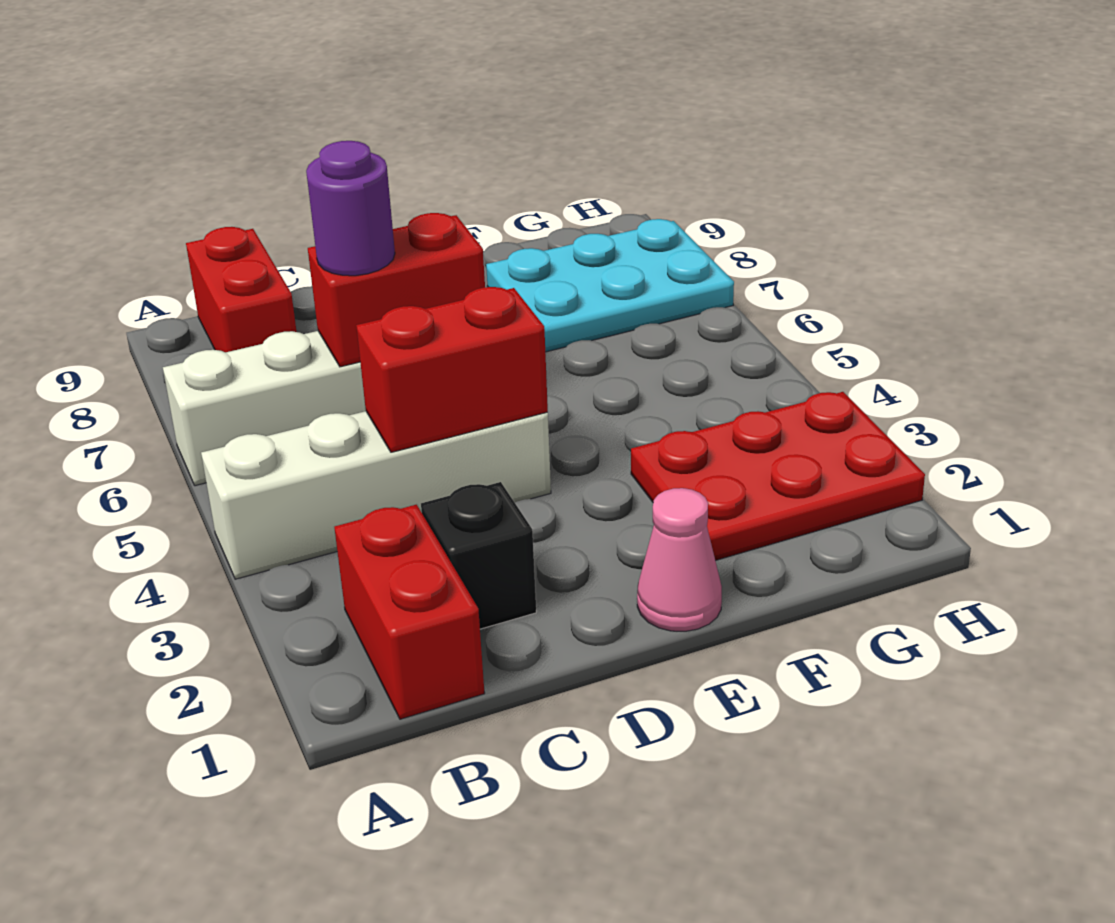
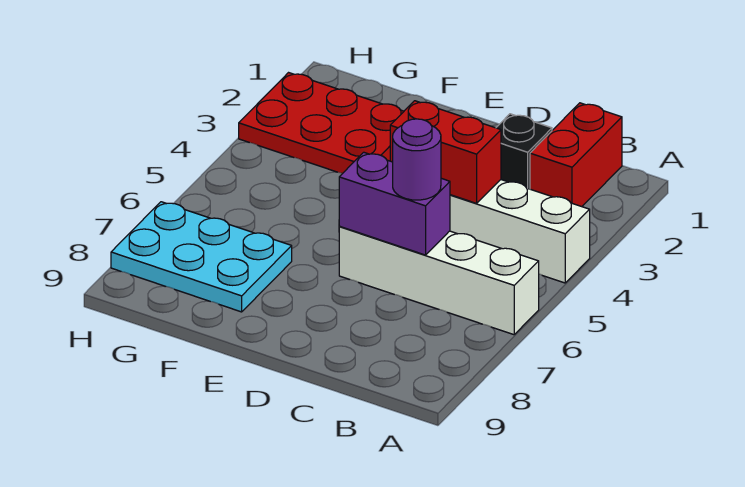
red brick B8:B9 level 1 -> none
red brick C6:D6 level 2 -> purple brick C6:D6 level 2
pink cone E1 level 1 -> none

